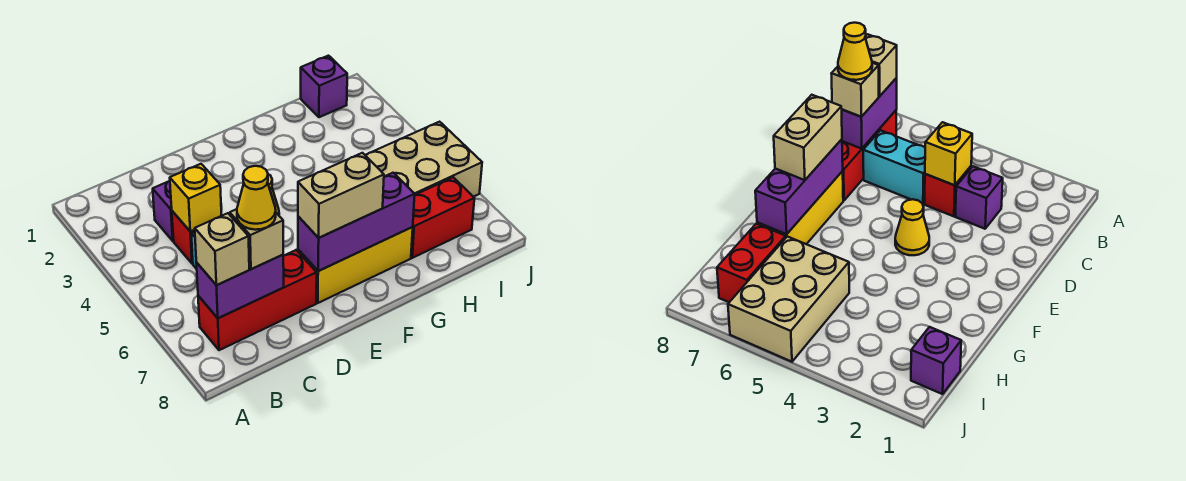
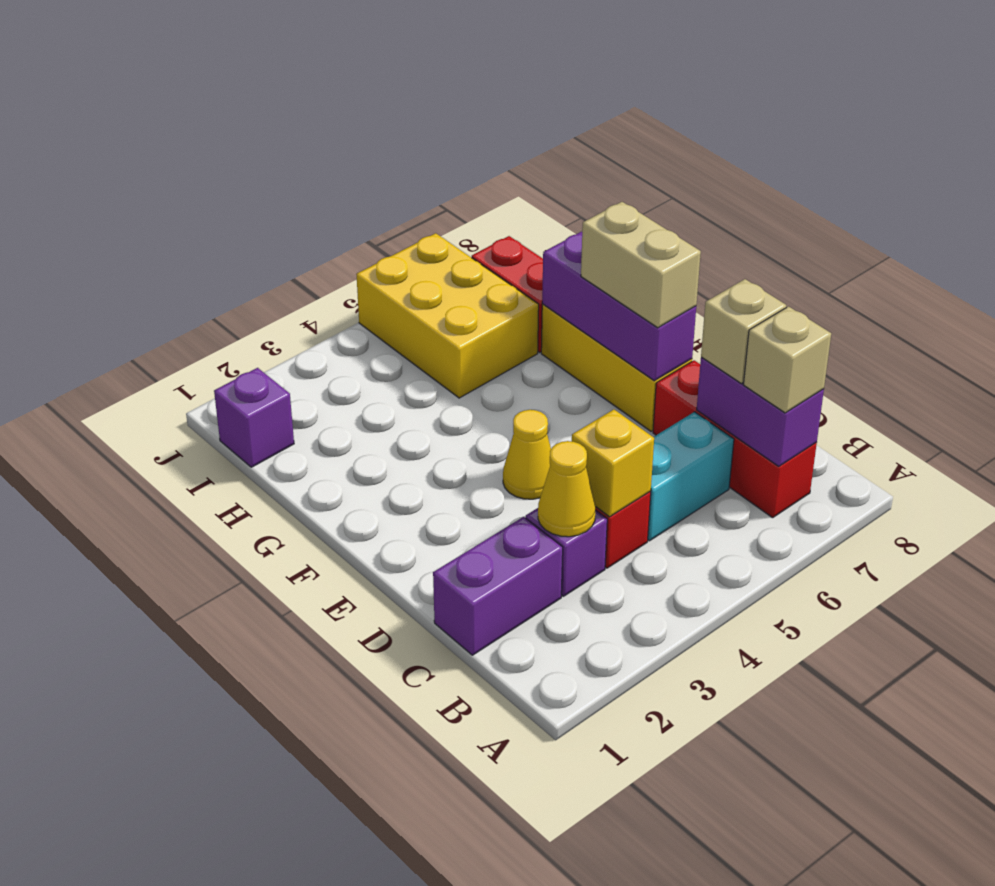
none -> purple brick C1:C2 level 1
yellow cone C7 level 4 -> yellow cone C3 level 2
tan brick H5:J6 level 1 -> yellow brick H5:J6 level 1

